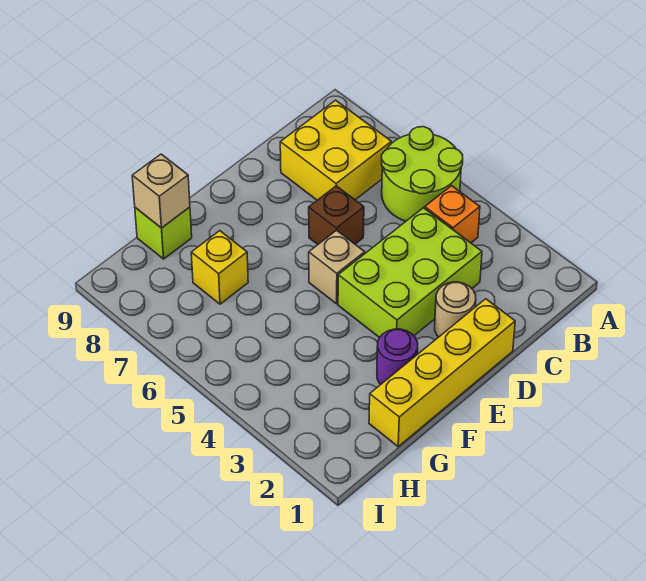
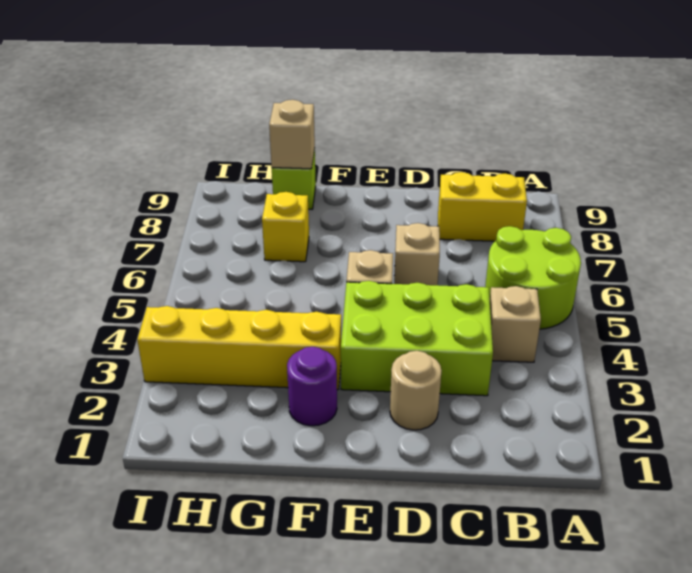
orange brick B4 level 1 -> tan brick B4 level 1
yellow brick B7:C8 level 1 -> yellow brick B8:C8 level 1
yellow brick D1:G1 level 1 -> yellow brick F3:I3 level 1
brown brick D6 level 1 -> tan brick D6 level 1

